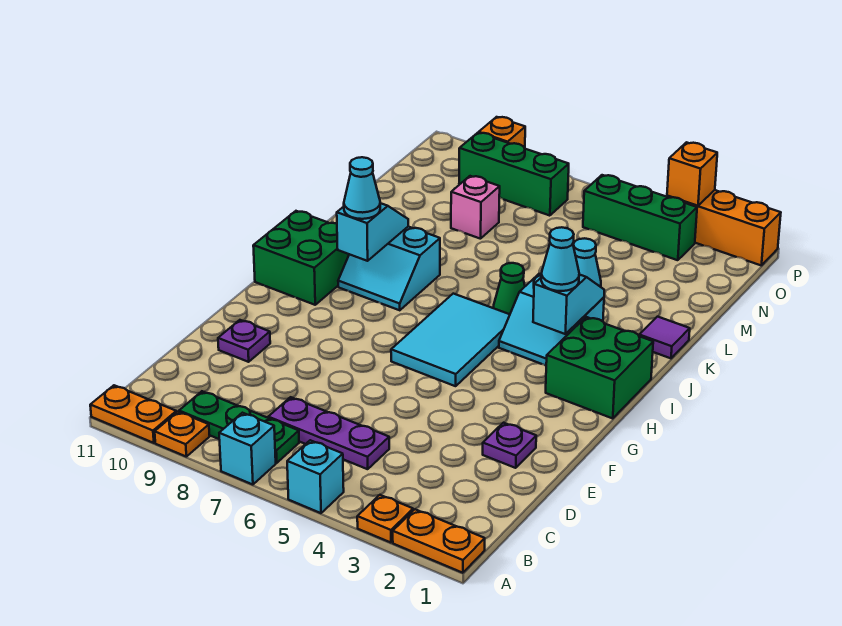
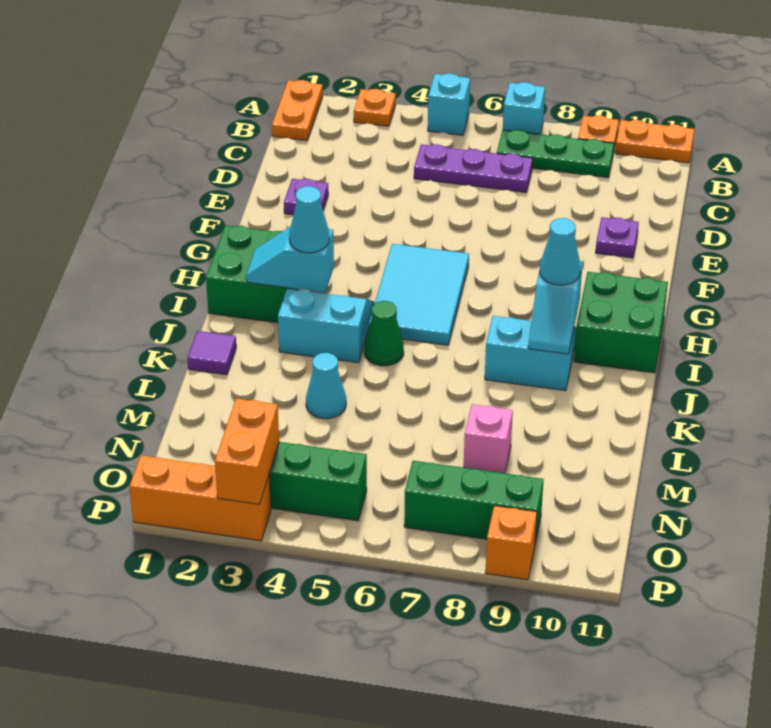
orange plate A1:A2 level 1 -> orange plate A1:B1 level 1
cyan slope I3:J3 level 2 top I -> cyan slope I2:I3 level 2 top 3
orange brick P3 level 2 -> orange brick O3:P3 level 2

